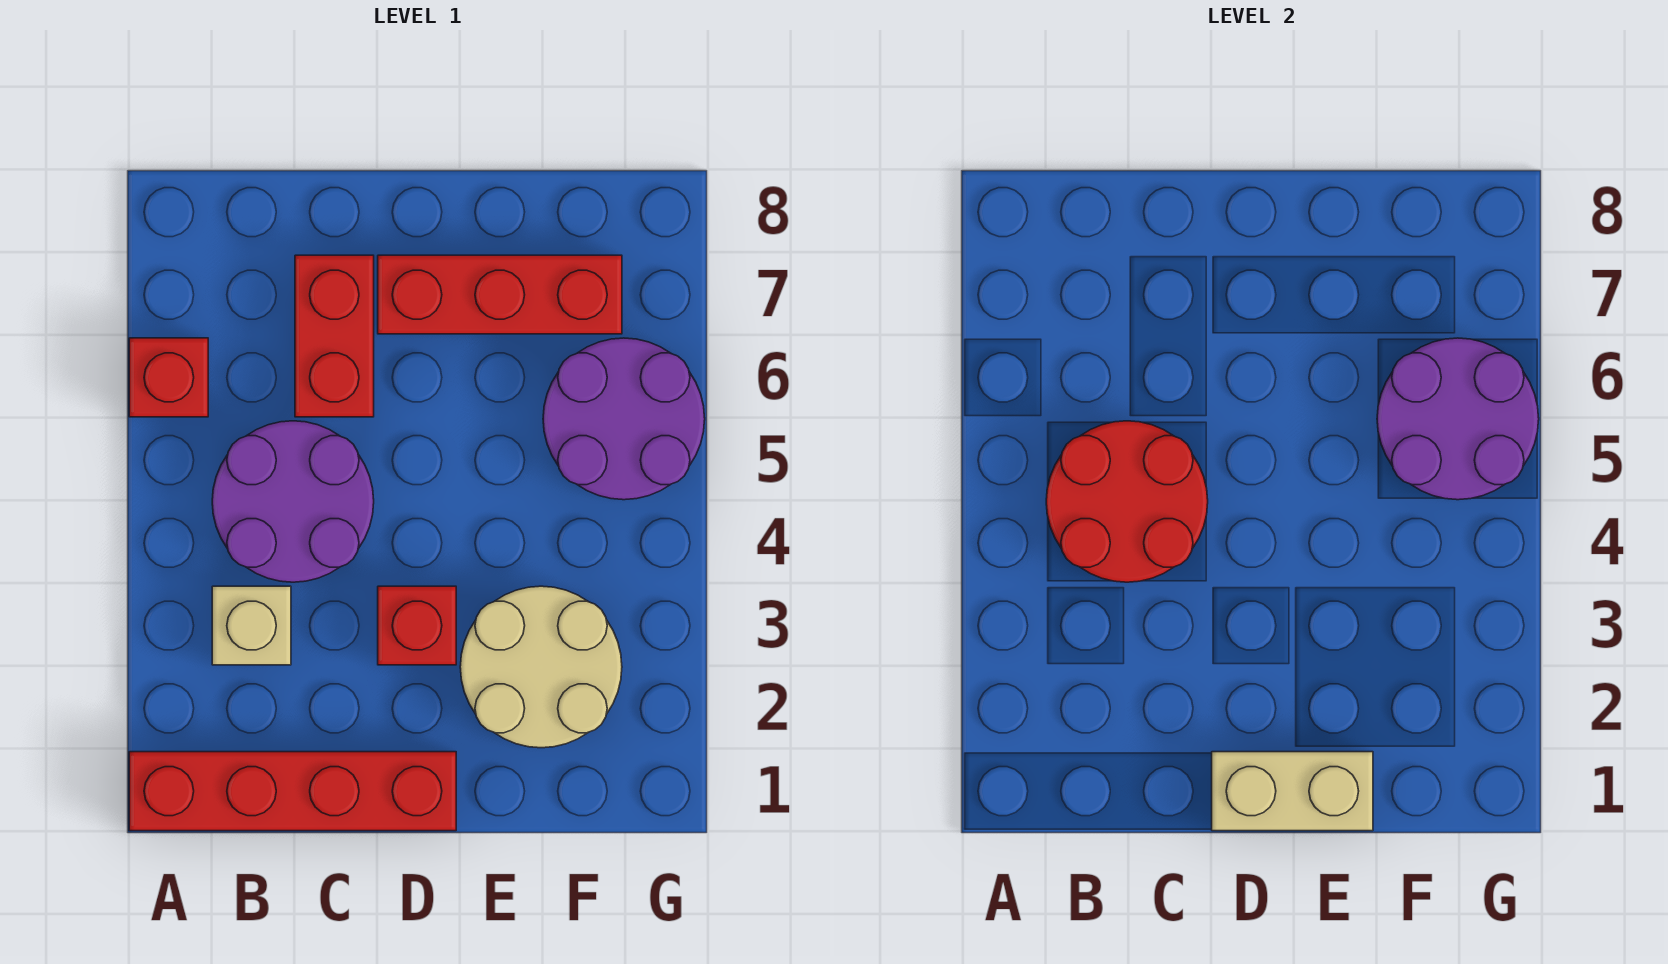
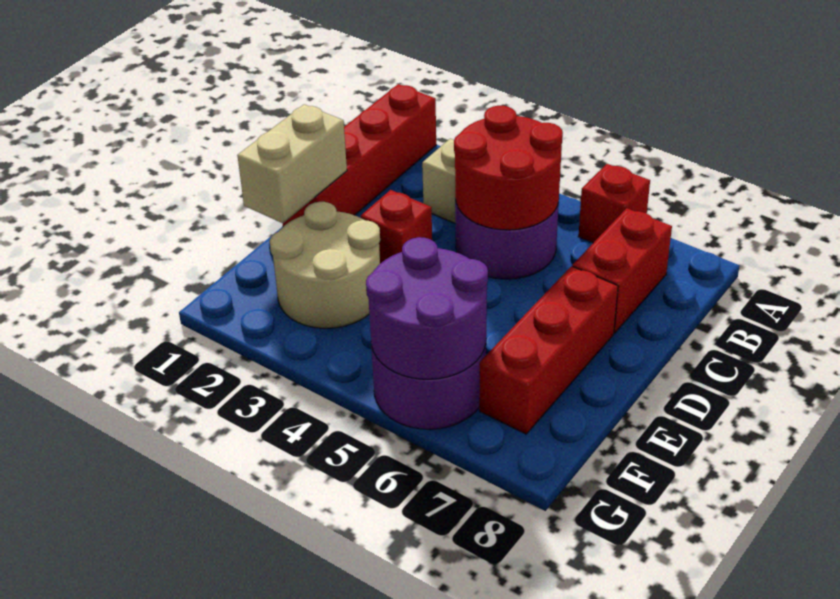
red brick C6:C7 level 1 -> red brick B7:C7 level 1

